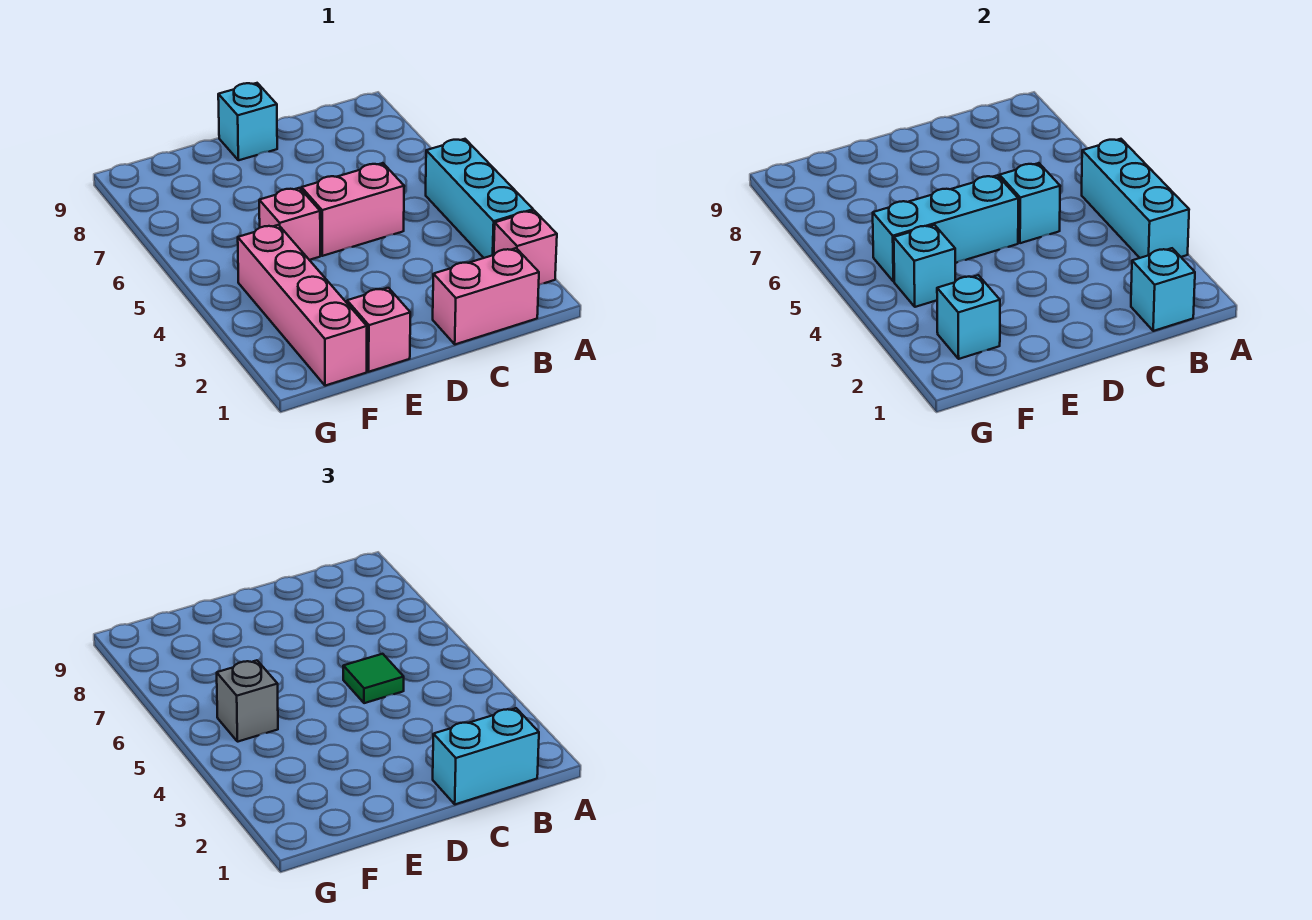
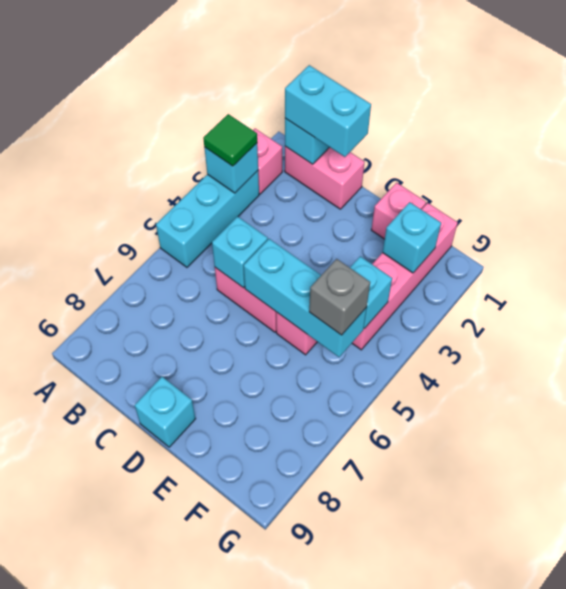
cyan brick A3:A5 level 2 -> cyan brick A3 level 2
green tile C5 level 3 -> green tile A3 level 3

